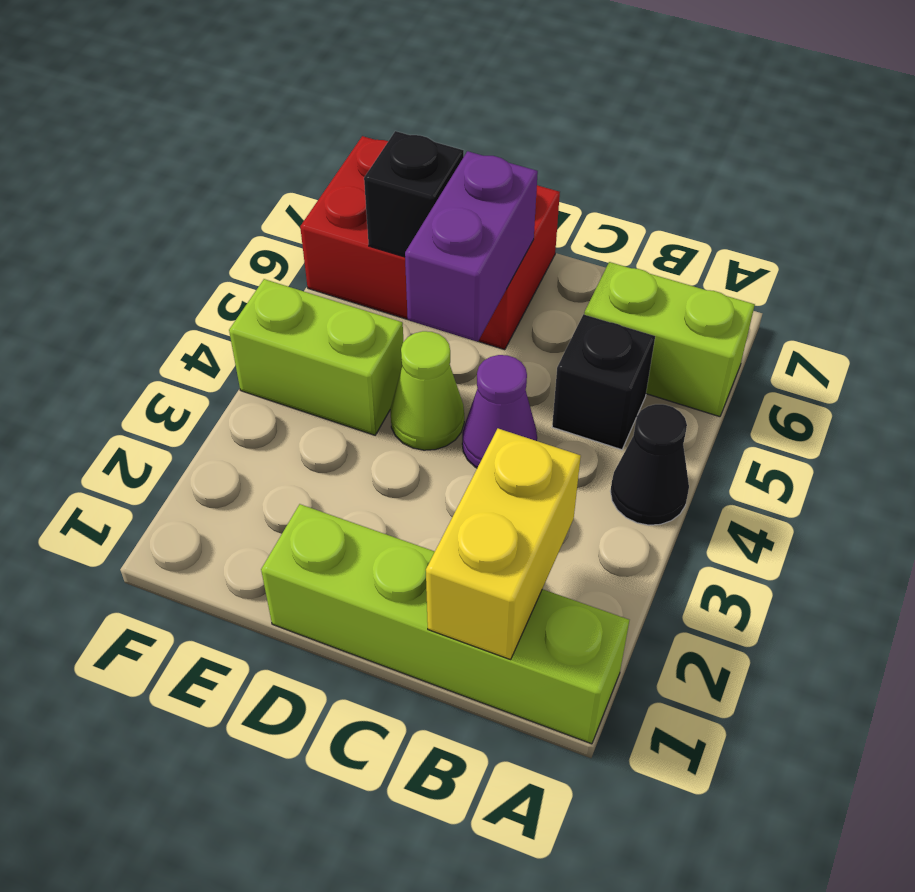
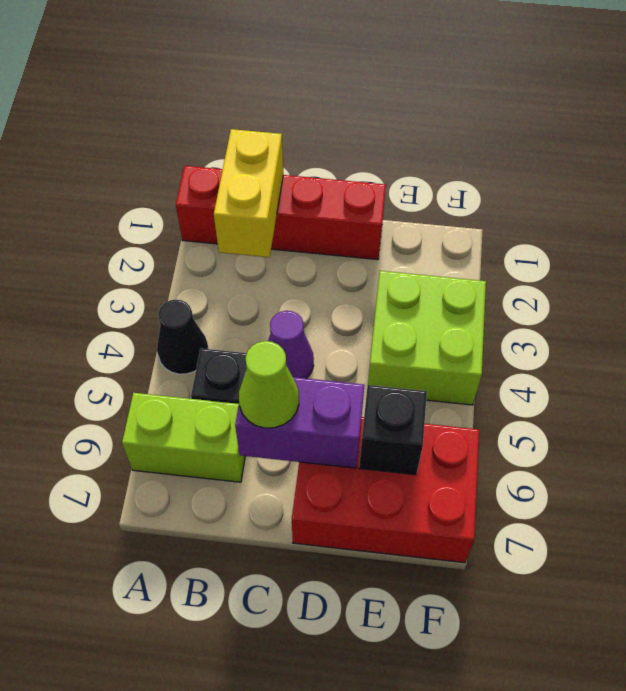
lime brick A1:D1 level 1 -> red brick A1:D1 level 1
lime cone D4 level 1 -> lime cone C6 level 3
purple brick D5:D6 level 2 -> purple brick C6:D6 level 2
lime brick E4:F4 level 1 -> lime brick E3:F4 level 1

